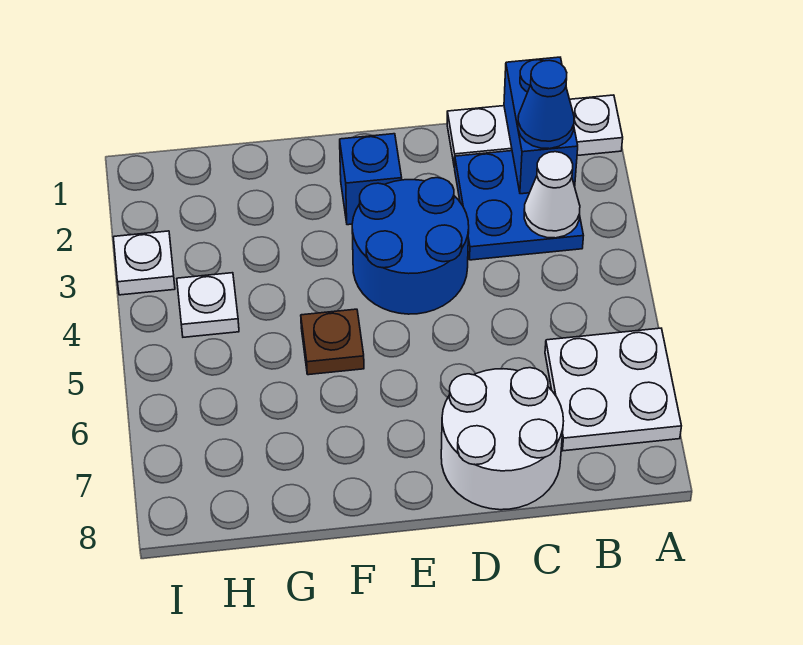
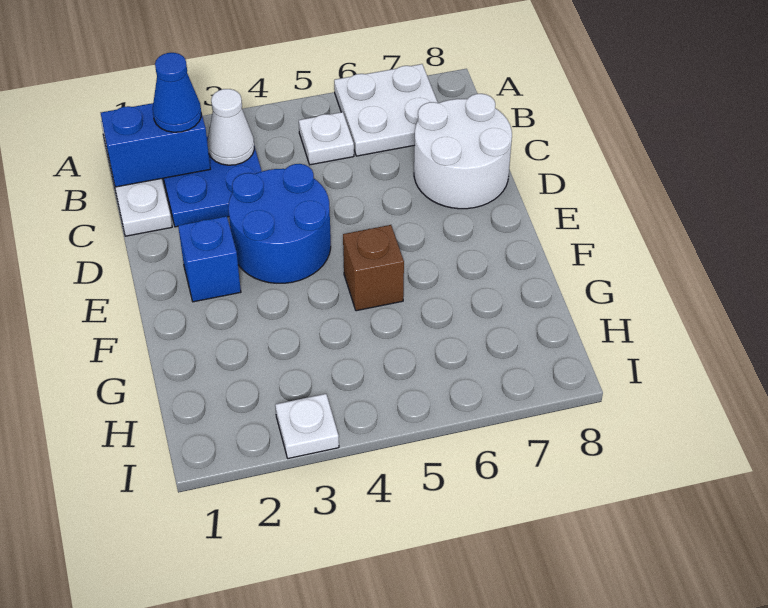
brown plate F5 level 1 -> brown brick F5 level 1
white plate H4 level 1 -> white plate B5 level 1

